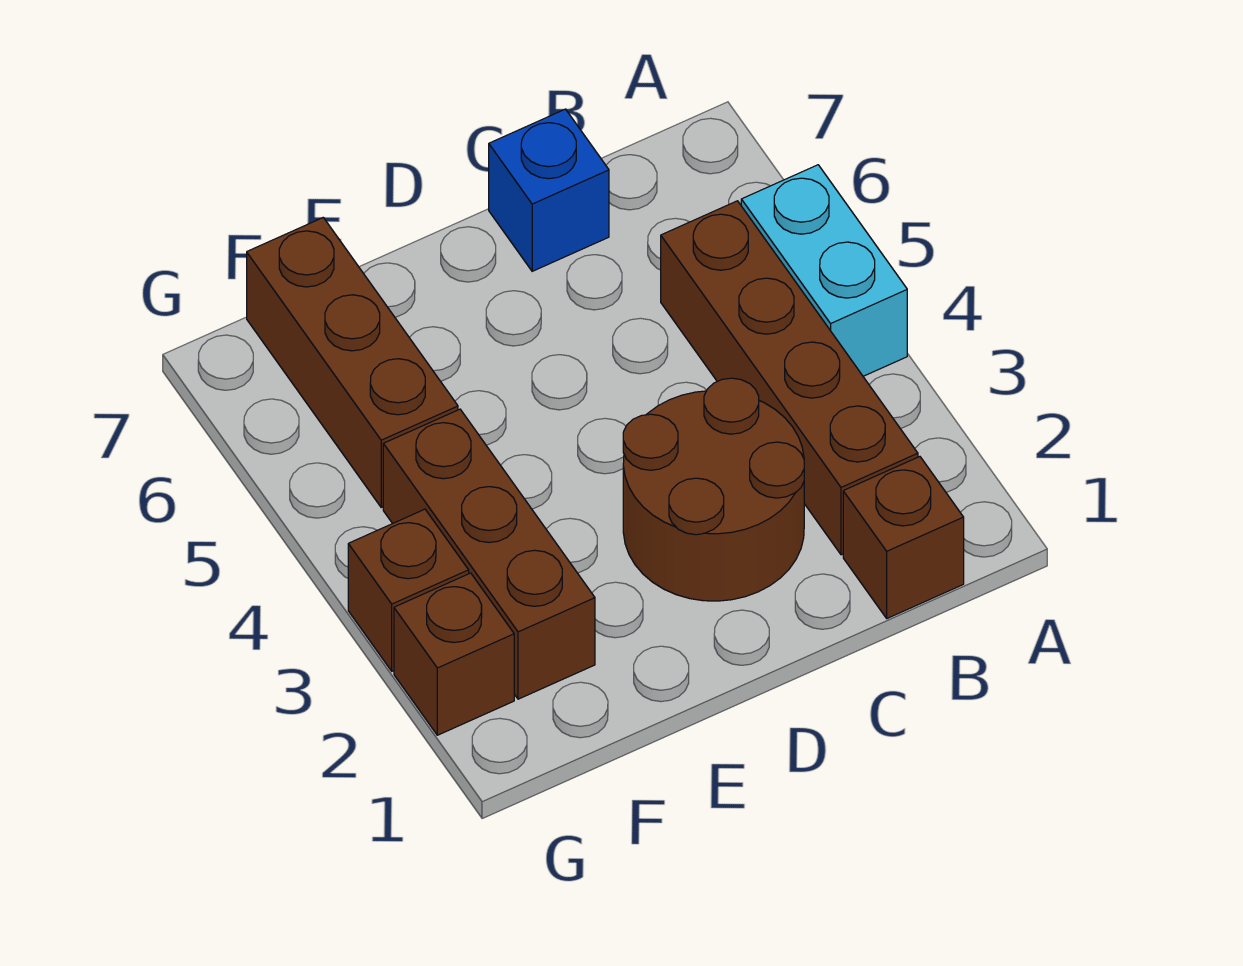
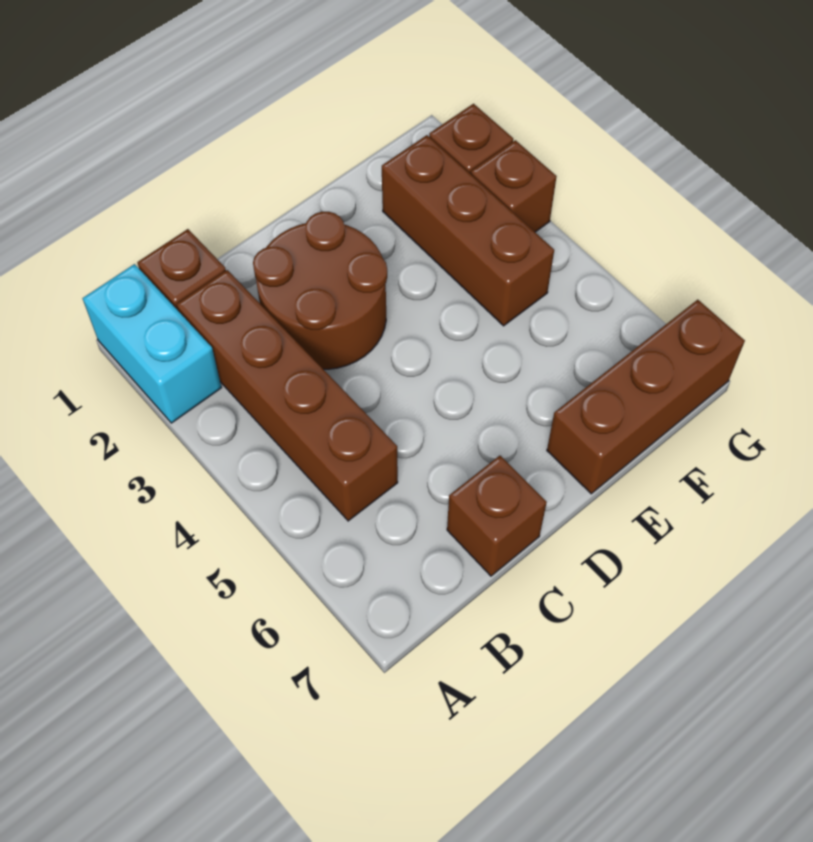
cyan brick A4:A5 level 1 -> cyan brick A1:A2 level 1
blue brick C7 level 1 -> brown brick C7 level 1
brown brick F5:F7 level 1 -> brown brick E7:G7 level 1

